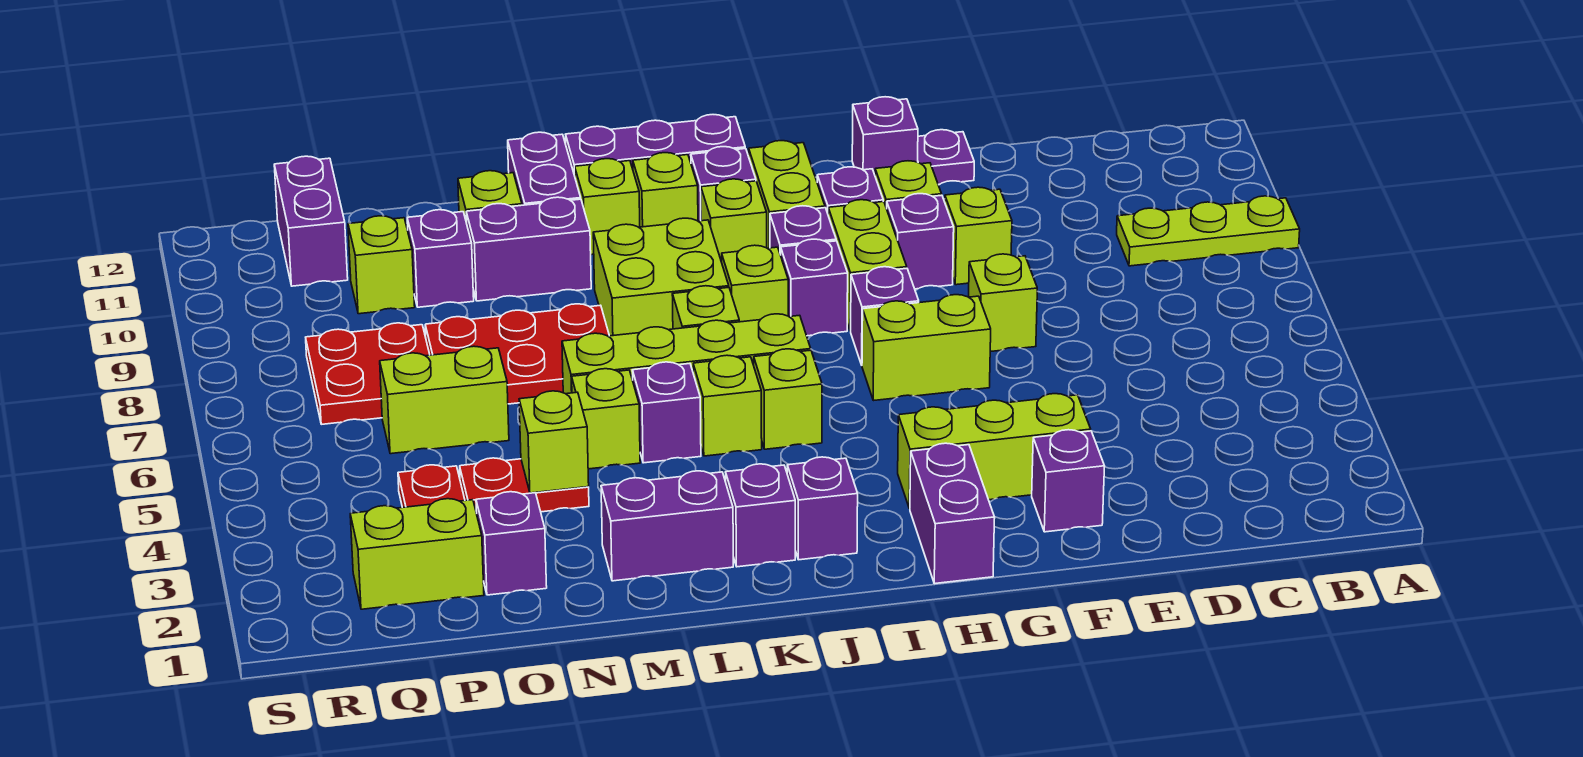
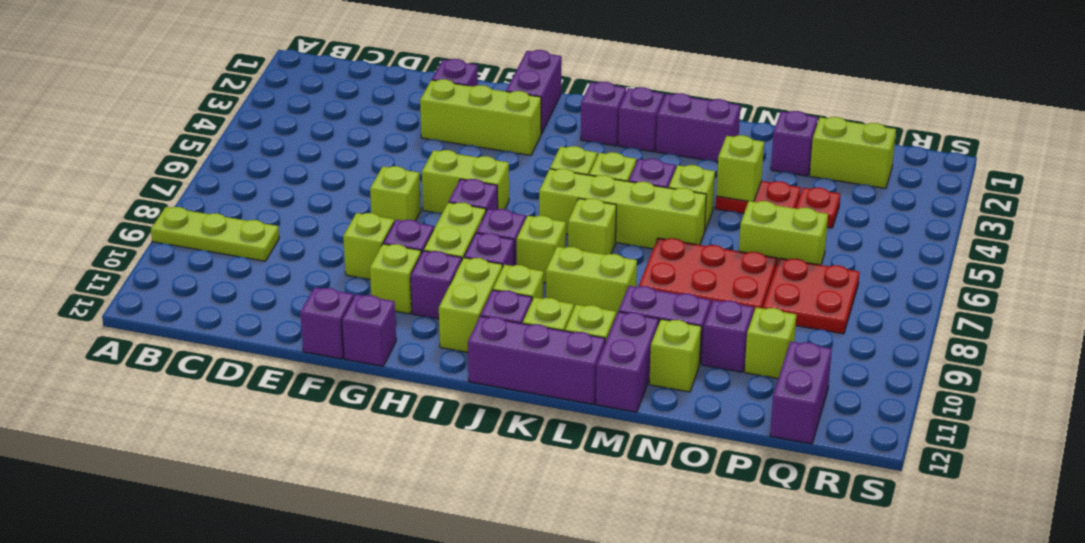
purple plate F12 level 1 -> purple brick F12 level 1
lime brick K8:L9 level 1 -> lime brick K9:L9 level 1

